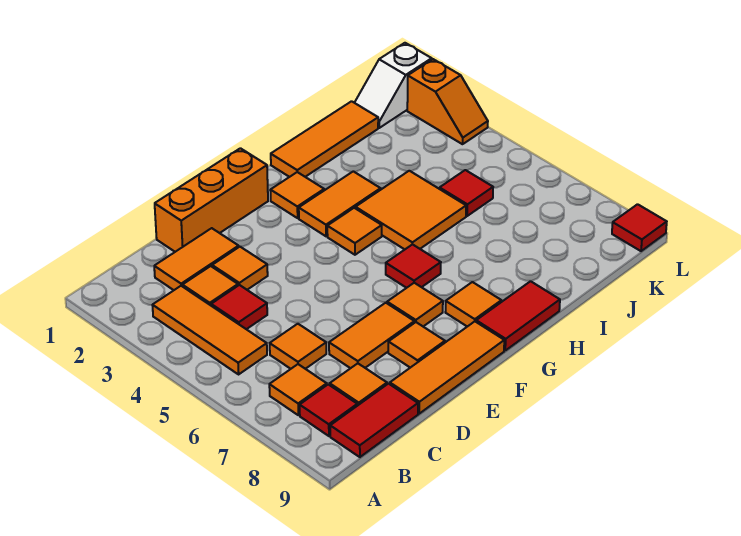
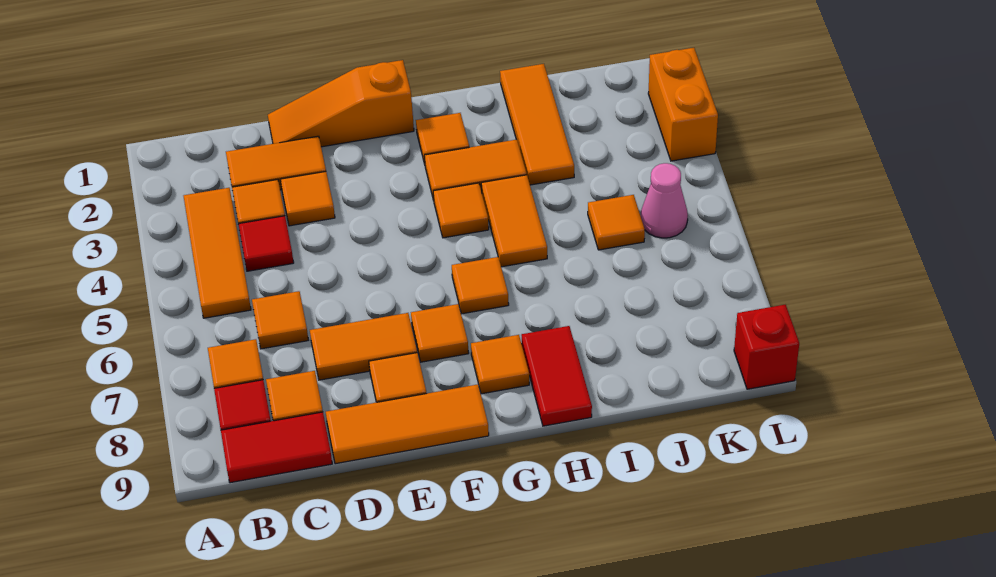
orange brick D1:F1 level 1 -> orange slope D1:F1 level 1 top F
red tile G6 level 1 -> orange tile G6 level 1
red tile G9:H9 level 1 -> red tile H8:H9 level 1
orange tile H1:J1 level 1 -> orange tile I1:I3 level 1
orange tile H4:I5 level 1 -> orange tile H4:H5 level 1
red tile J5 level 1 -> orange tile J5 level 1
white slope K1:L1 level 1 top L -> none
none -> pink cone K5 level 1
orange slope L2:L3 level 1 top 2 -> orange brick L2:L3 level 1
red tile L9 level 1 -> red brick L9 level 1

